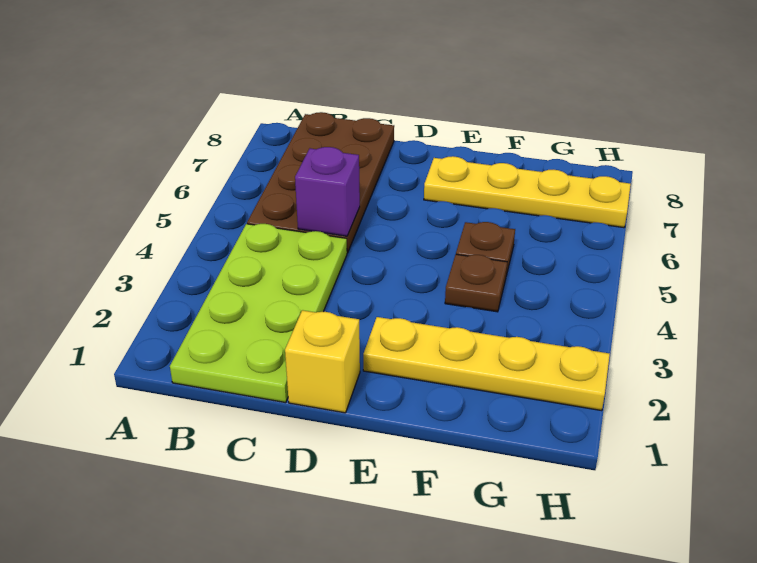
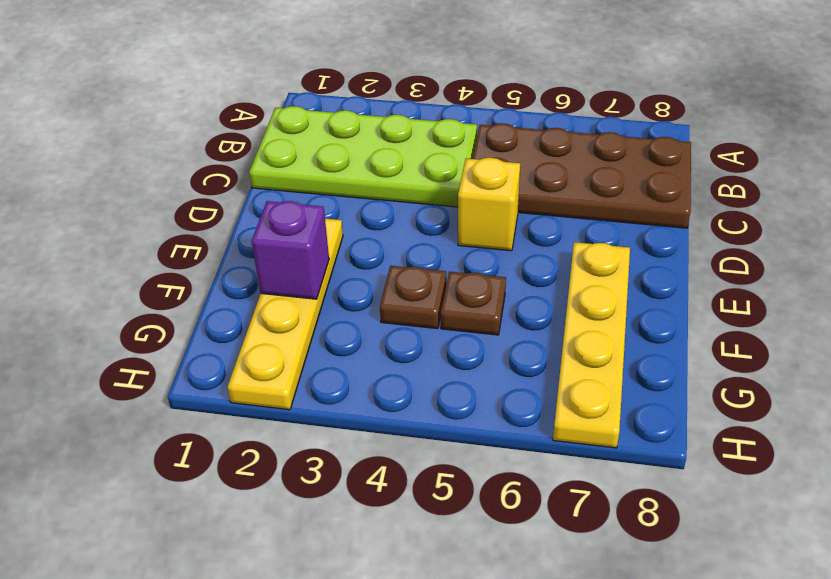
purple brick C5 level 2 -> purple brick F2 level 2
yellow brick D1 level 1 -> yellow brick D5 level 1

